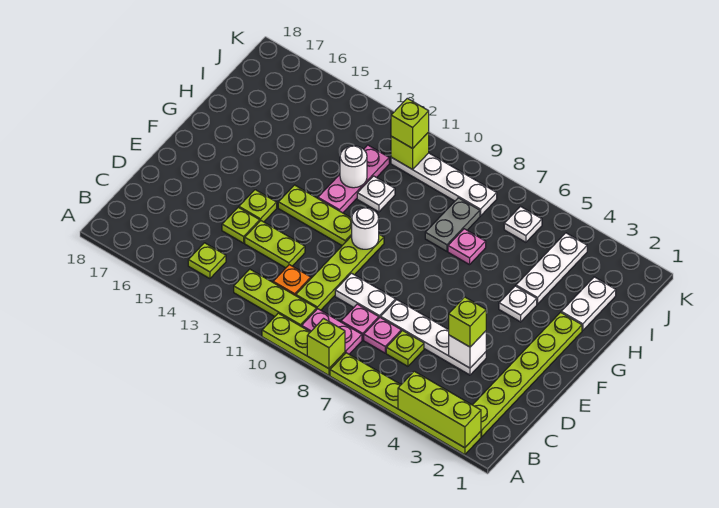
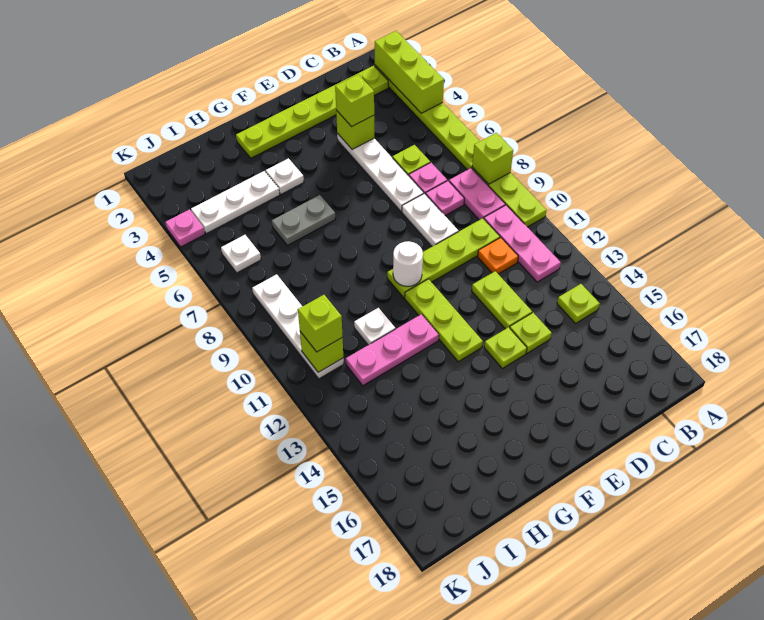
lime plate B10:B12 level 1 -> pink plate B10:B12 level 1
white brick D4 level 2 -> lime brick D4 level 2
white plate H2:I2 level 1 -> none
pink plate H7 level 1 -> pink plate K4 level 1
grey plate H8:I8 level 1 -> grey plate G6:H6 level 1
white round brick H12 level 2 -> none

